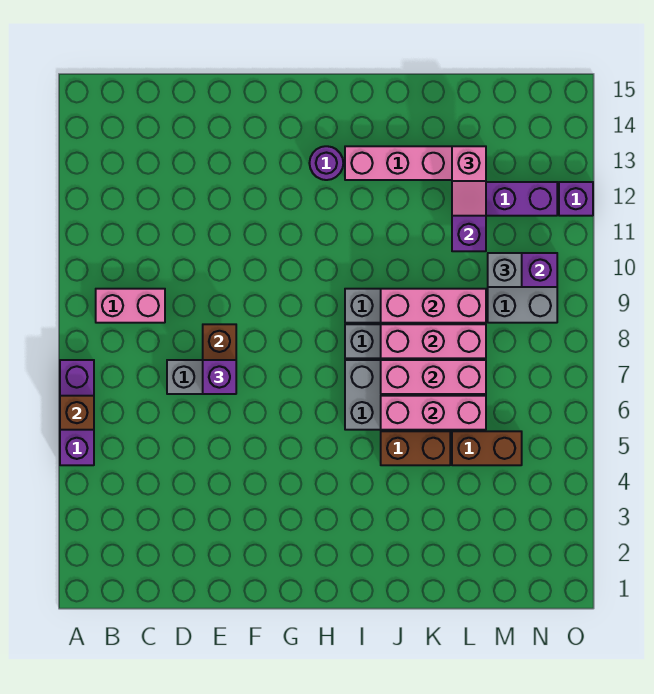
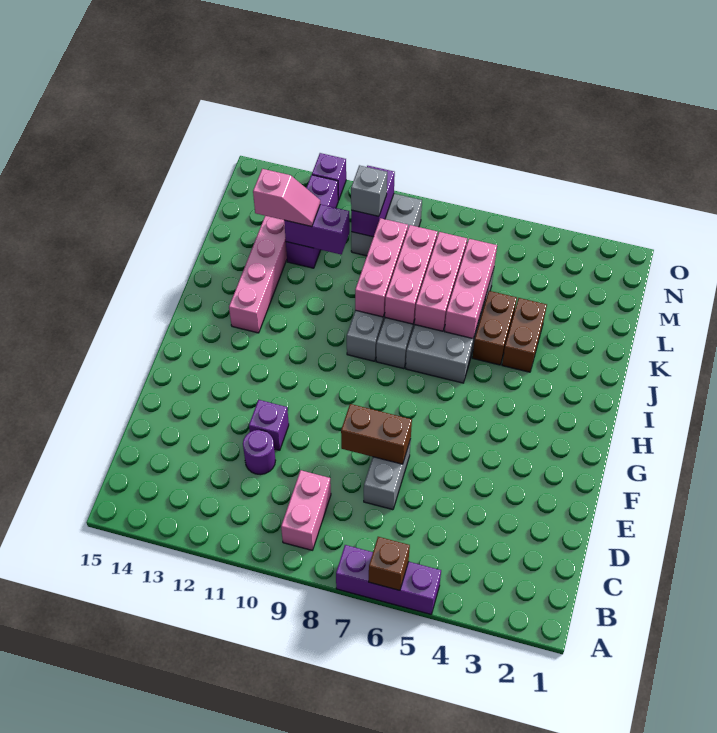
purple brick E7 level 3 -> purple brick E11 level 1
purple round brick H13 level 1 -> purple round brick D11 level 1
brown brick L5:M5 level 1 -> brown brick J4:K4 level 1

